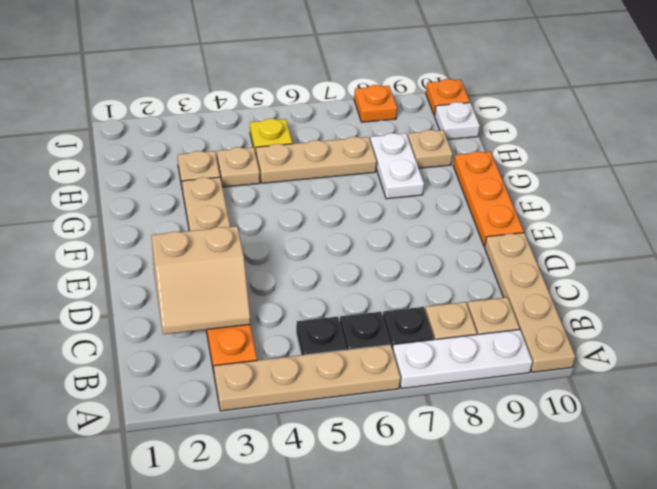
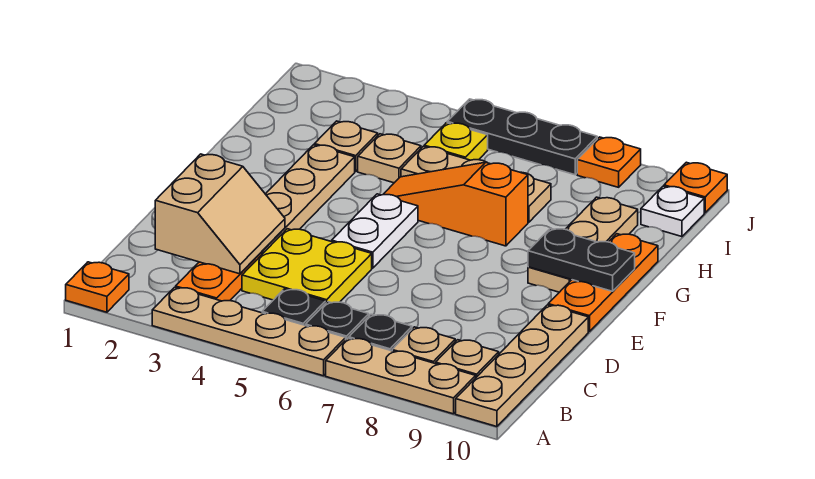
none -> orange plate A1 level 1
white plate A7:A9 level 1 -> tan plate A7:A9 level 1
tan slope C2:D3 level 2 top D -> tan slope C2:D3 level 2 top 2
none -> yellow plate C4:D5 level 1
none -> black plate F9:F10 level 2
none -> orange slope G5:G7 level 1 top 7
white plate G8:H8 level 1 -> white plate E5:F5 level 1
tan plate H9 level 1 -> tan plate F9:H9 level 1
none -> black plate J5:J7 level 1

